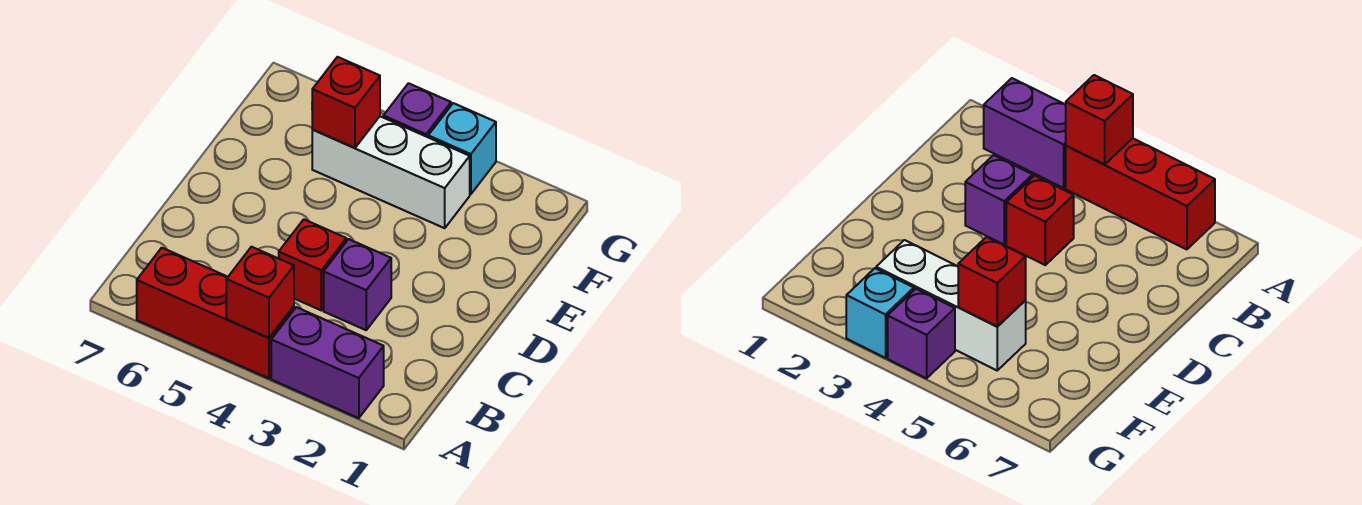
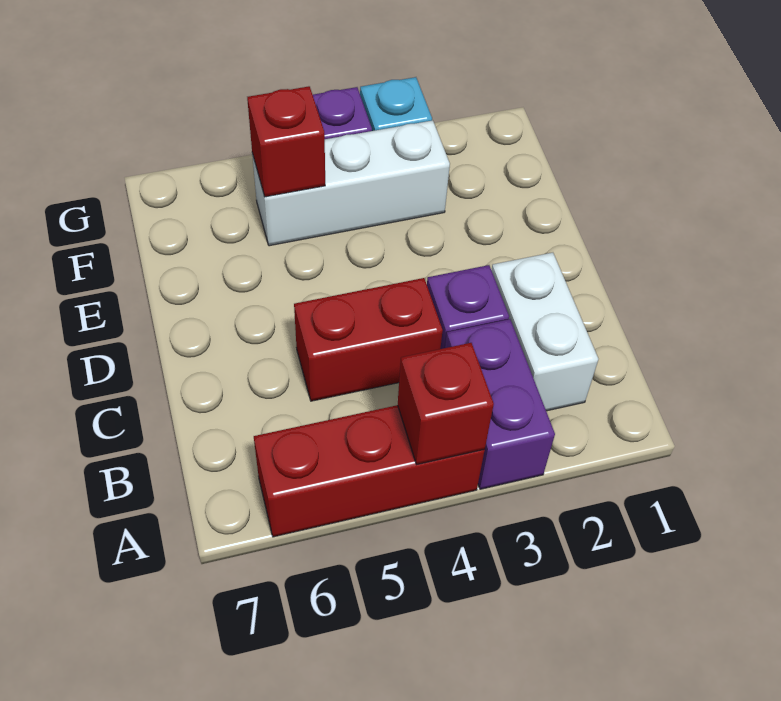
purple brick A2:A3 level 1 -> purple brick A3:B3 level 1
none -> white brick B2:C2 level 1
red brick C4 level 1 -> red brick C4:C5 level 1

